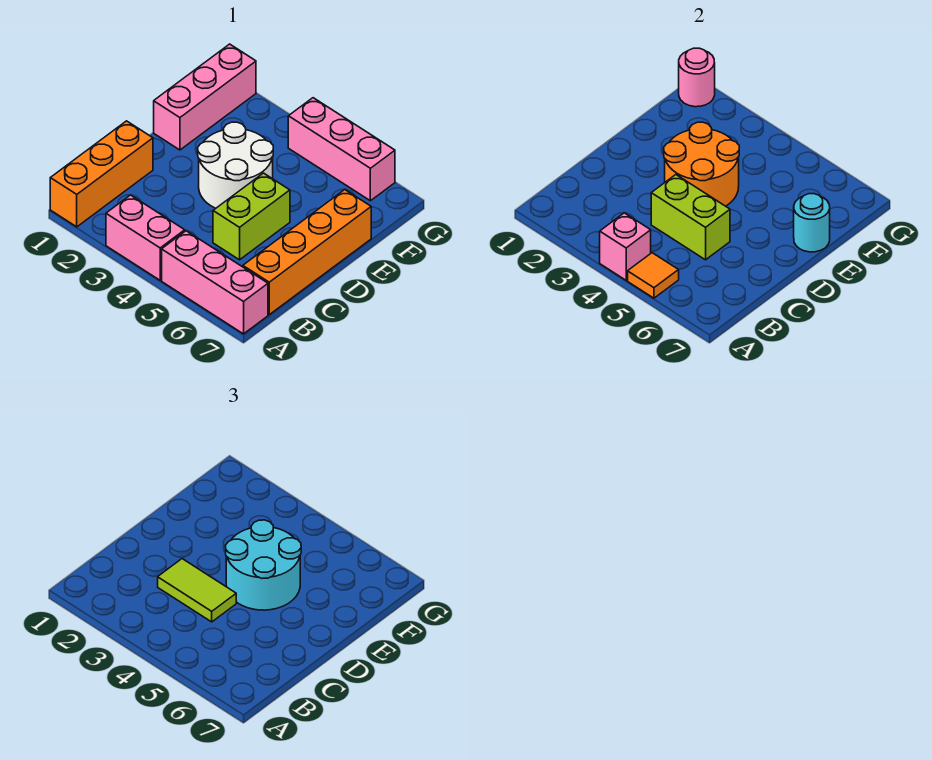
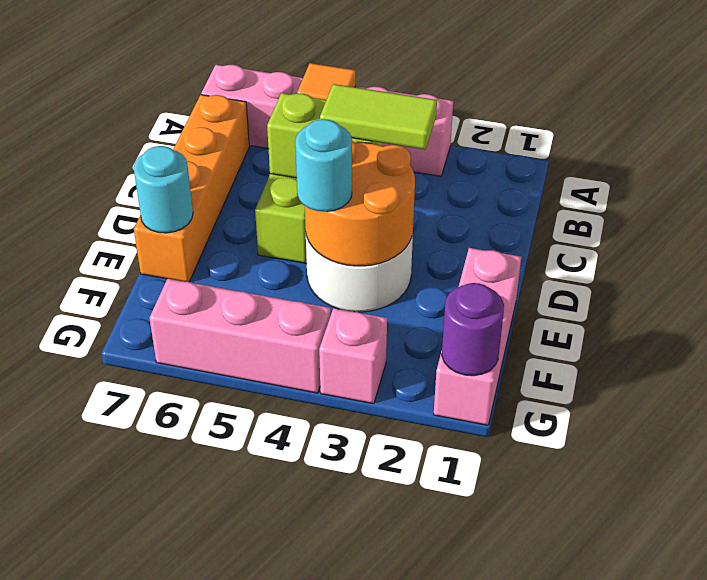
orange brick A1:C1 level 1 -> none
pink brick A4 level 2 -> pink brick G3 level 1
cyan round brick D4:E5 level 3 -> cyan round brick E4 level 3
pink round brick G1 level 2 -> purple round brick G1 level 2

